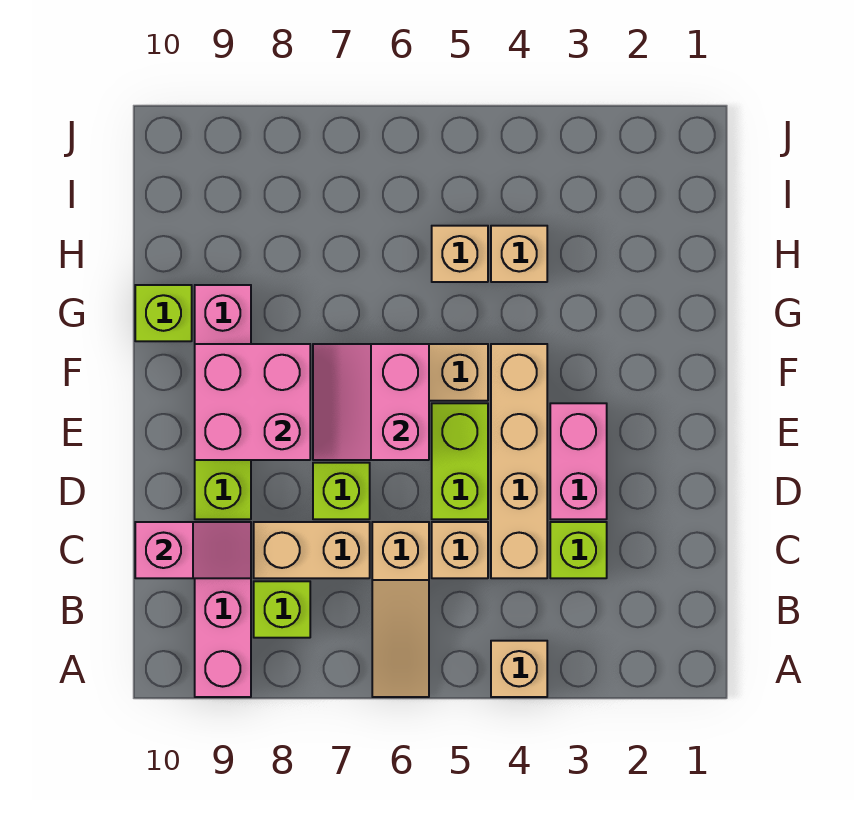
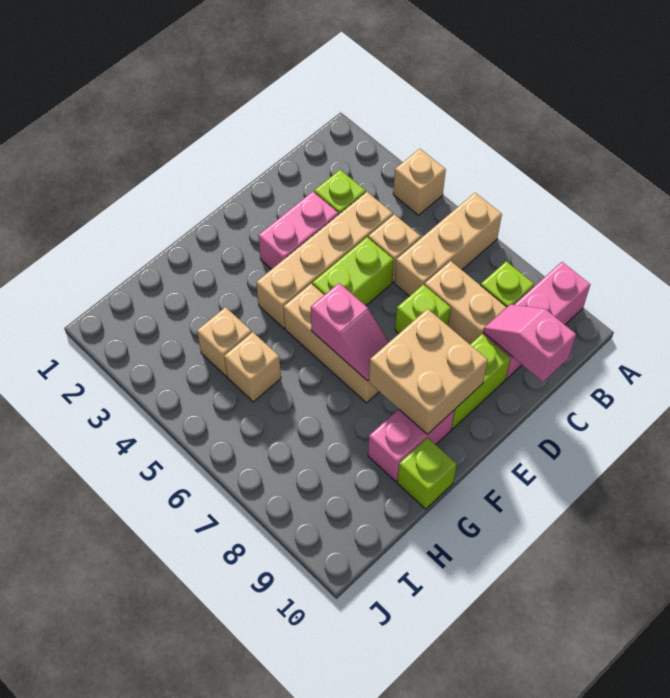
tan slope A6:C6 level 1 top C -> tan brick A6:C6 level 1
pink slope E6:F7 level 2 top 6 -> pink slope F6:F7 level 2 top 6
pink brick E8:F9 level 2 -> tan brick E8:F9 level 2

